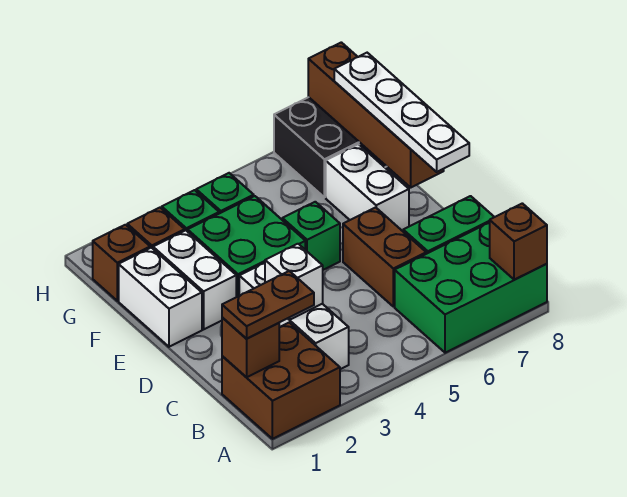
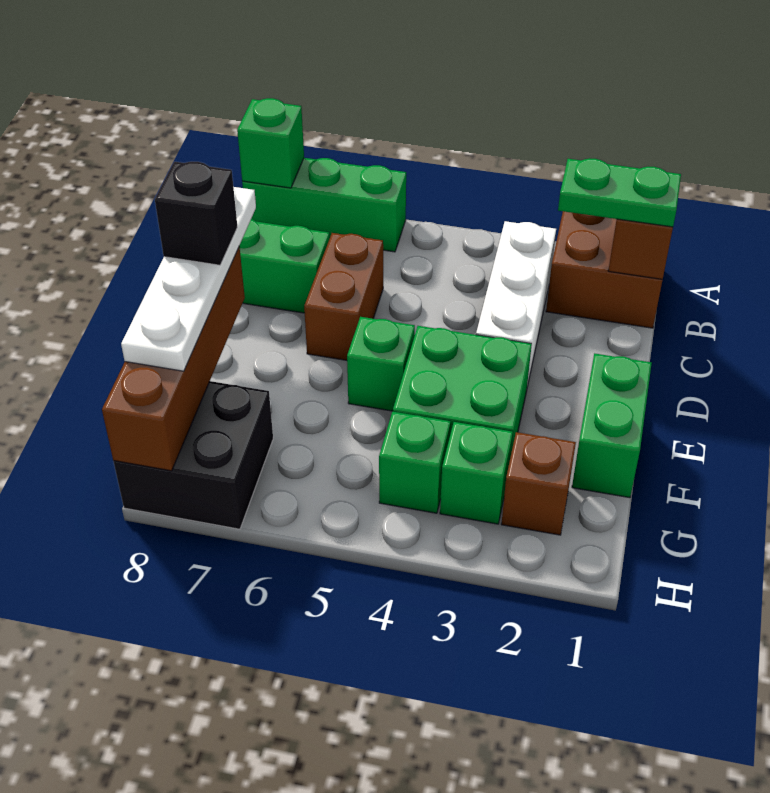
green brick A6:B8 level 1 -> green brick A6:A8 level 1
brown brick A8 level 2 -> green brick A8 level 2
brown plate B1:B2 level 3 -> green plate B1:B2 level 3
white brick C3 level 2 -> none
white brick E1:F1 level 1 -> green brick E1:F1 level 1
white brick E2:F2 level 1 -> none
white brick E7:F7 level 1 -> none
none -> black brick E8 level 4
brown brick G1 level 1 -> none

